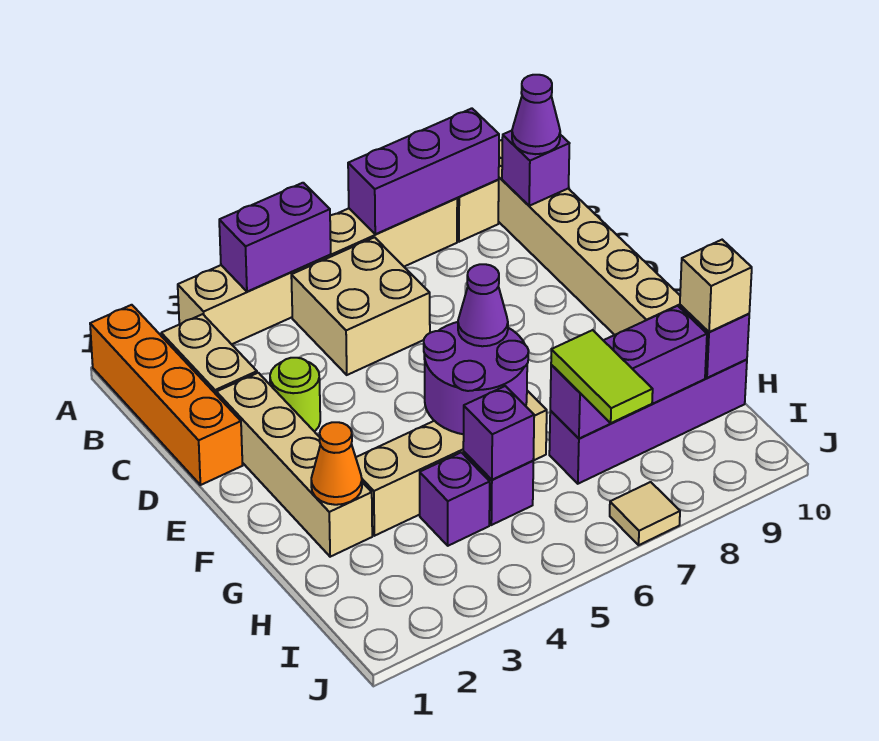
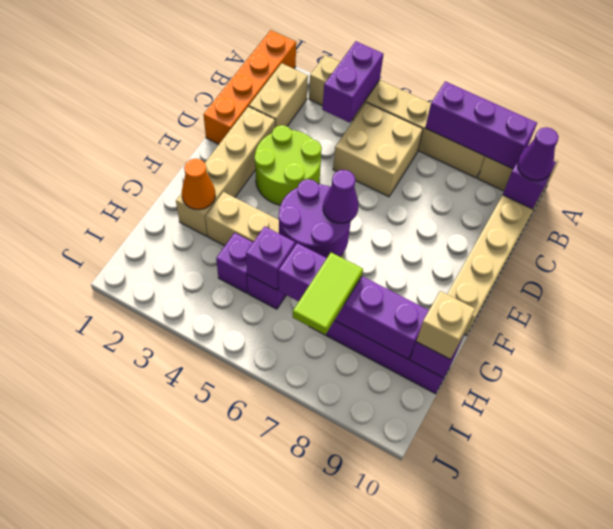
purple brick A4:A5 level 2 -> purple brick A4:B4 level 2
lime round brick D3 level 1 -> lime round brick D3:E4 level 1
purple brick H7:H9 level 2 -> purple brick H6:H9 level 2
tan tile J7 level 1 -> none

